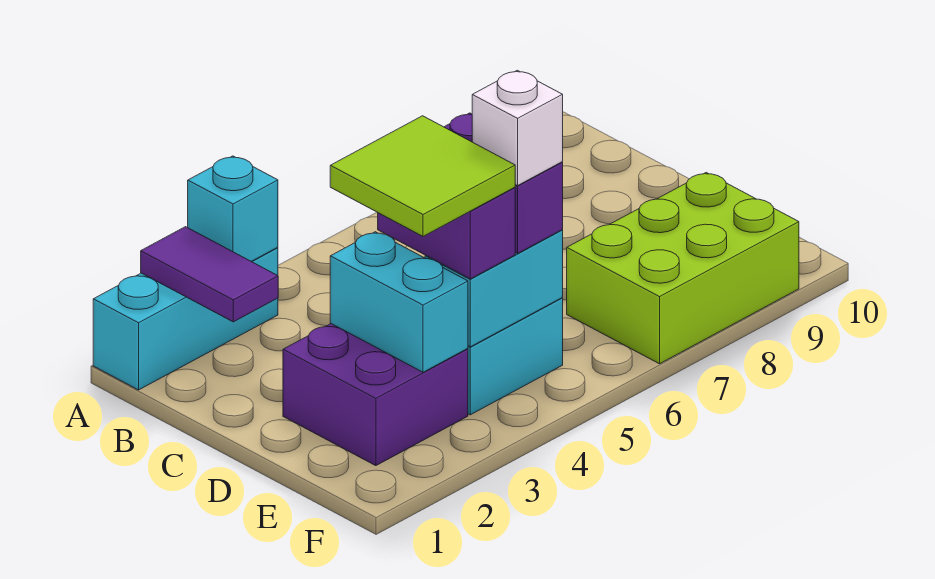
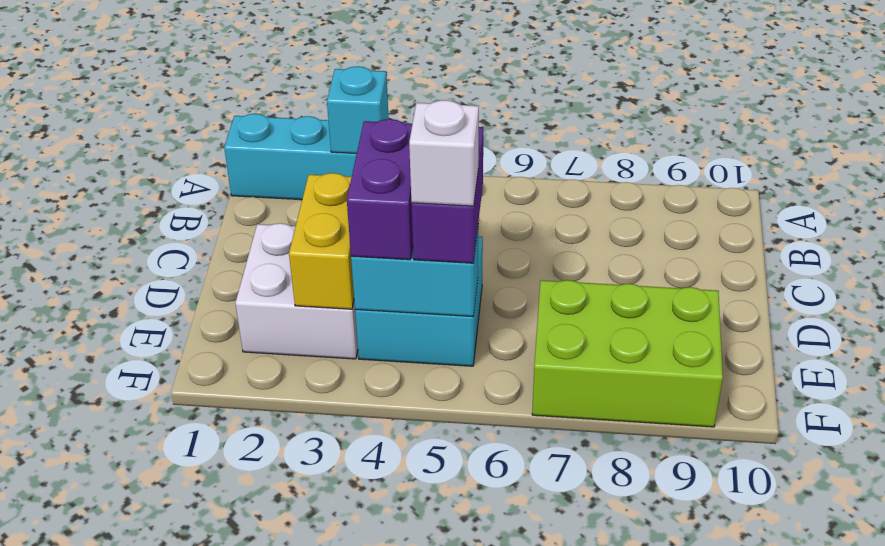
purple tile A2:B2 level 2 -> none
purple brick D2:E3 level 1 -> white brick D2:E3 level 1
cyan brick D3:E3 level 2 -> yellow brick D3:E3 level 2
lime tile D3:E4 level 4 -> none

